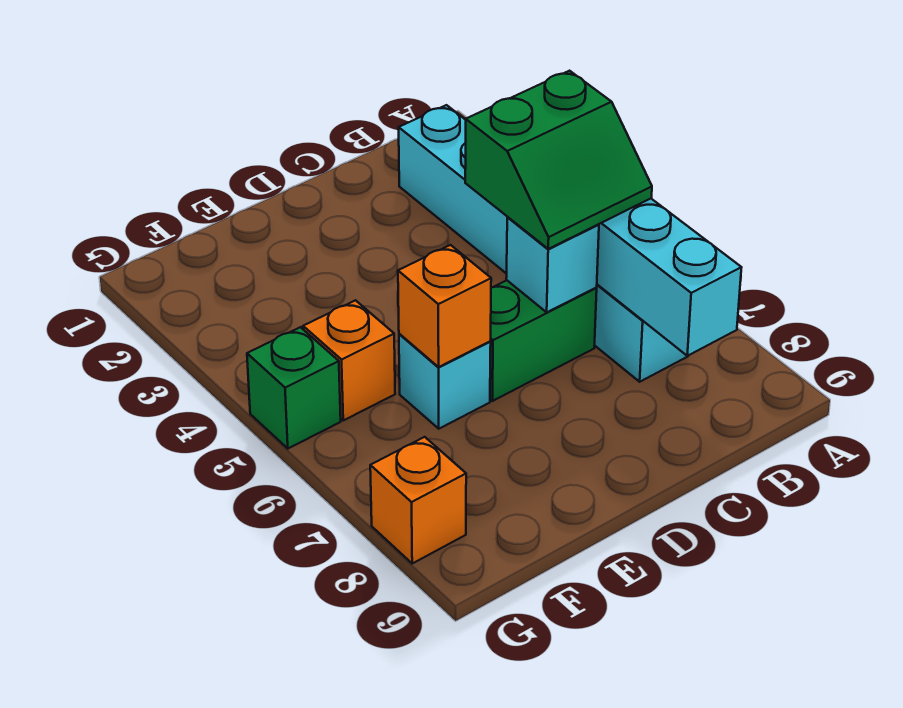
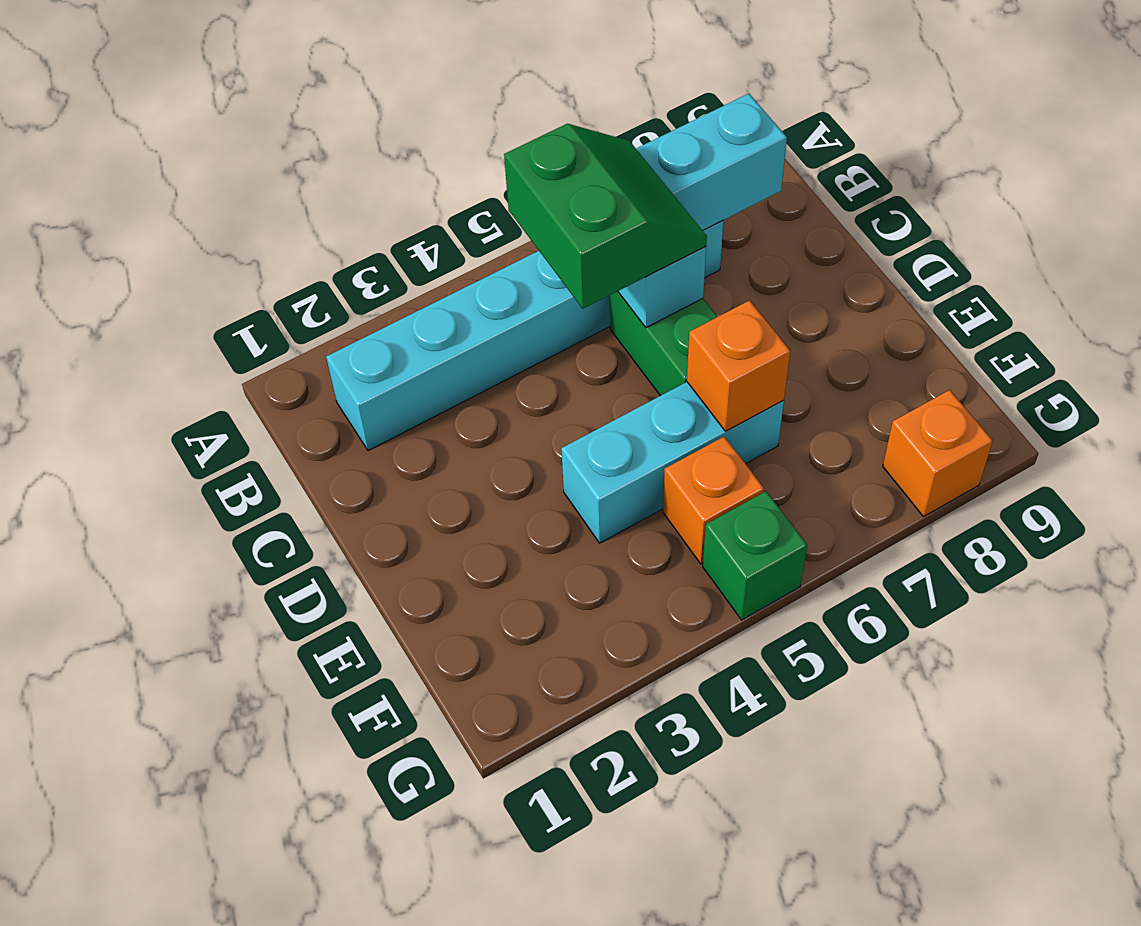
cyan brick E6 level 1 -> cyan brick E4:E6 level 1

